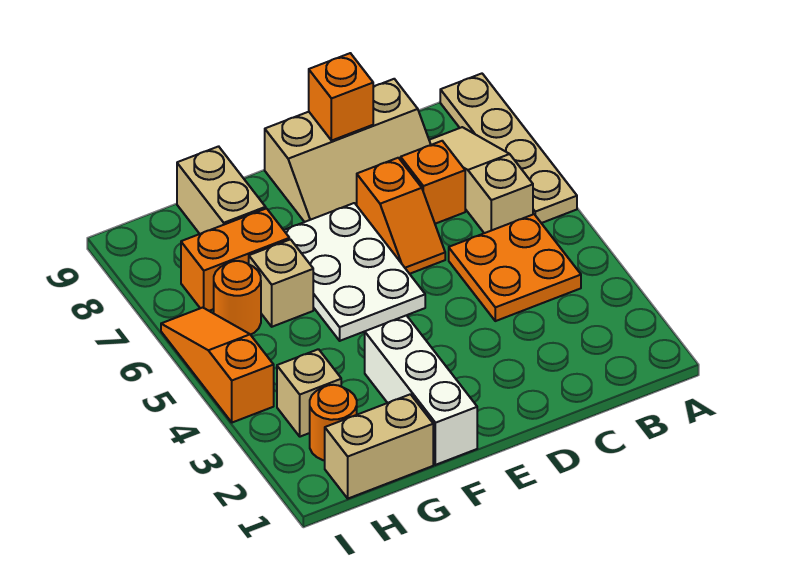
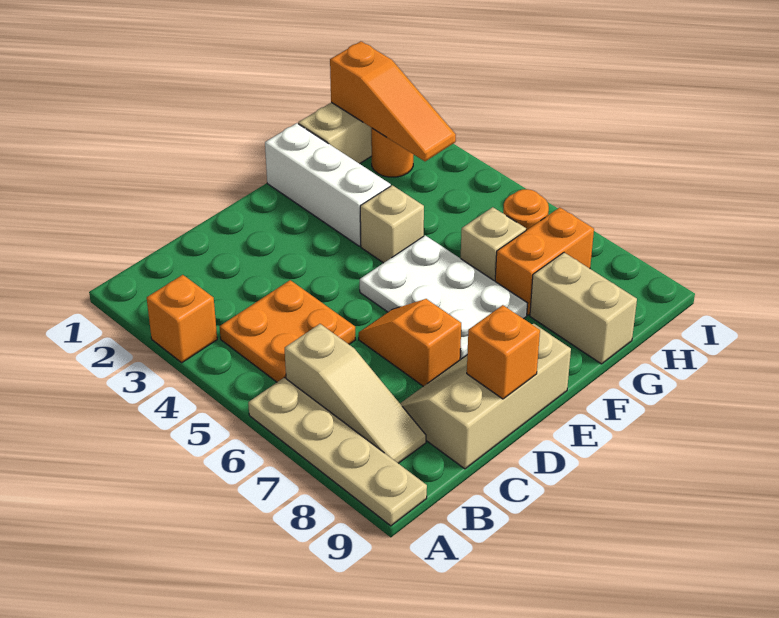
orange brick C7 level 1 -> orange brick A3 level 1
tan brick H3 level 1 -> tan brick F4 level 1
orange slope I4:I6 level 1 top 4 -> orange slope H1:H3 level 2 top 1

